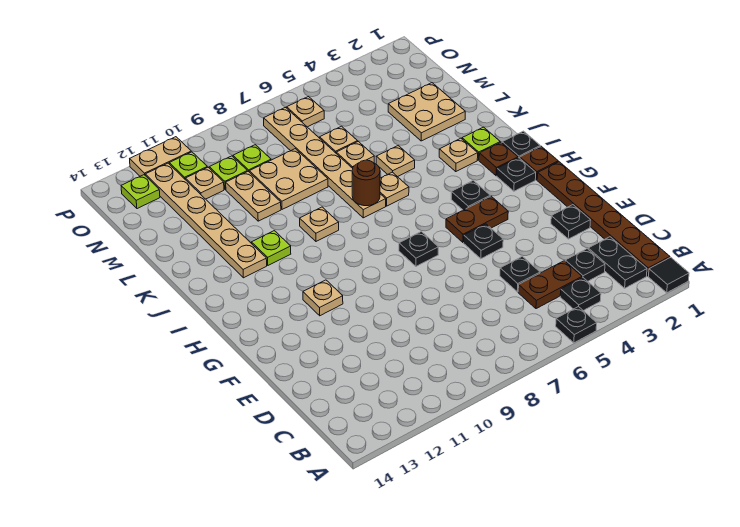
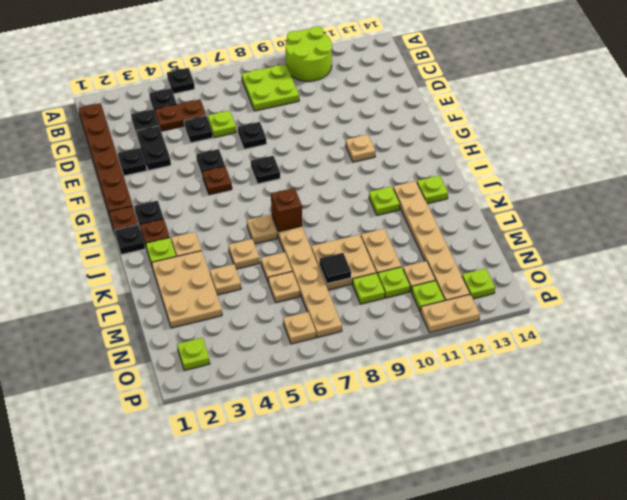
black tile A1 level 1 -> black tile M8 level 2
none -> lime round brick A10:B11 level 1
black plate B2:C2 level 1 -> black plate D3:E3 level 1
none -> lime plate B8:C9 level 1
none -> lime plate D6 level 1
brown plate G4:G5 level 1 -> brown plate G5 level 1
black plate H4 level 1 -> black plate E7 level 1
brown round brick J7 level 2 -> brown brick J7 level 2
tan plate J9 level 1 -> tan plate L4 level 1
none -> lime plate J13 level 1
tan plate L2:M3 level 1 -> tan plate K2:M3 level 1
none -> lime plate O2 level 1

